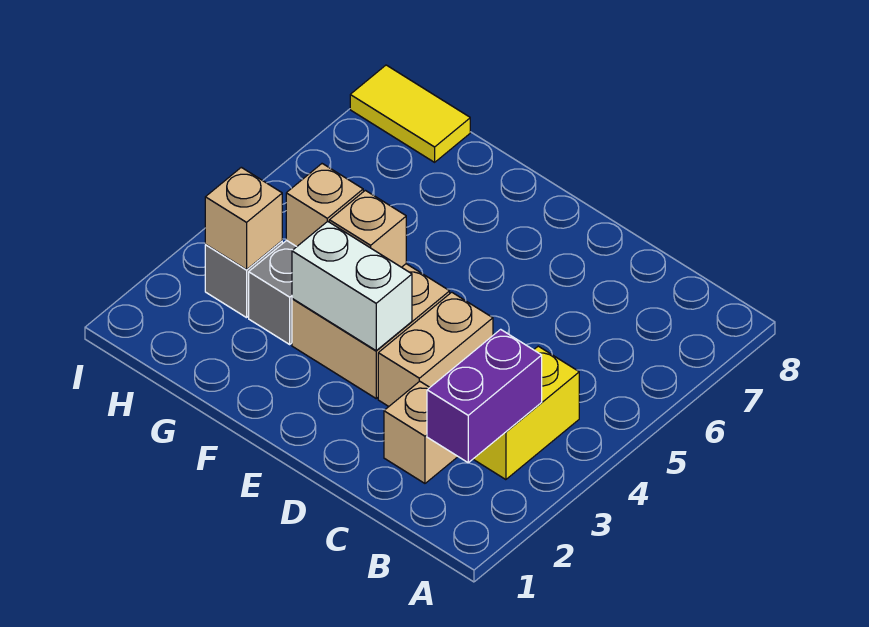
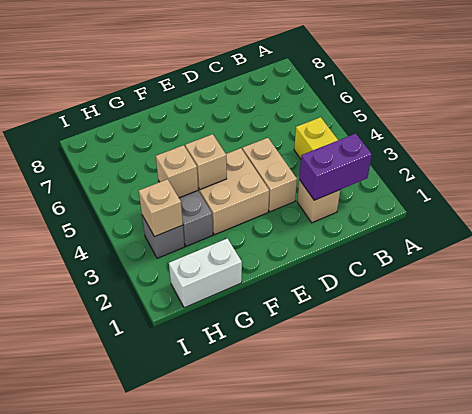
purple brick B2:B3 level 2 -> purple brick B2:C2 level 2
white brick E3:F3 level 2 -> white brick G1:H1 level 1
yellow tile H8:I8 level 1 -> none

